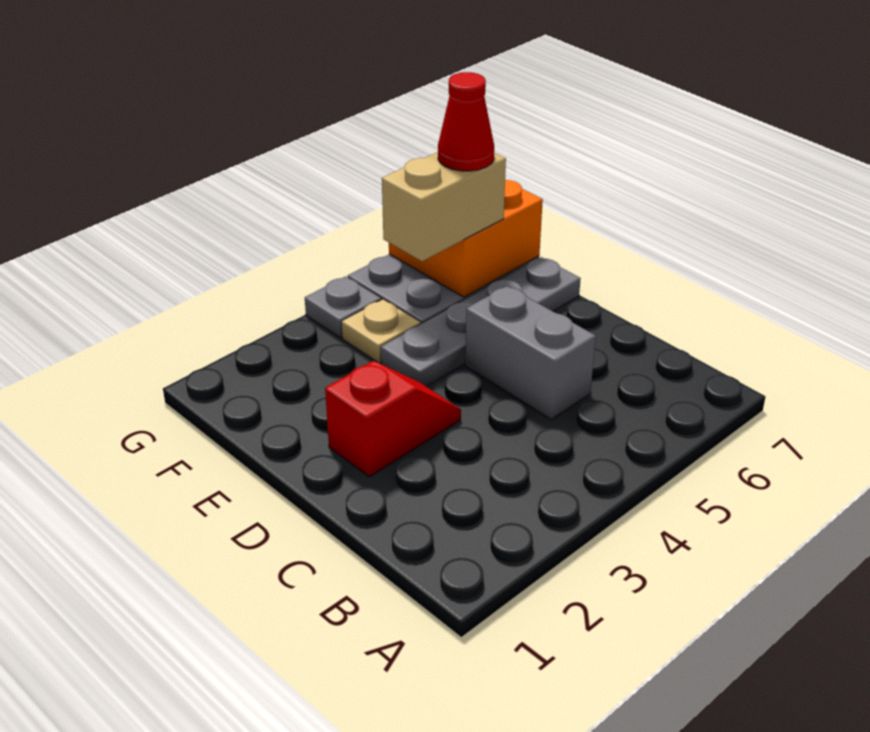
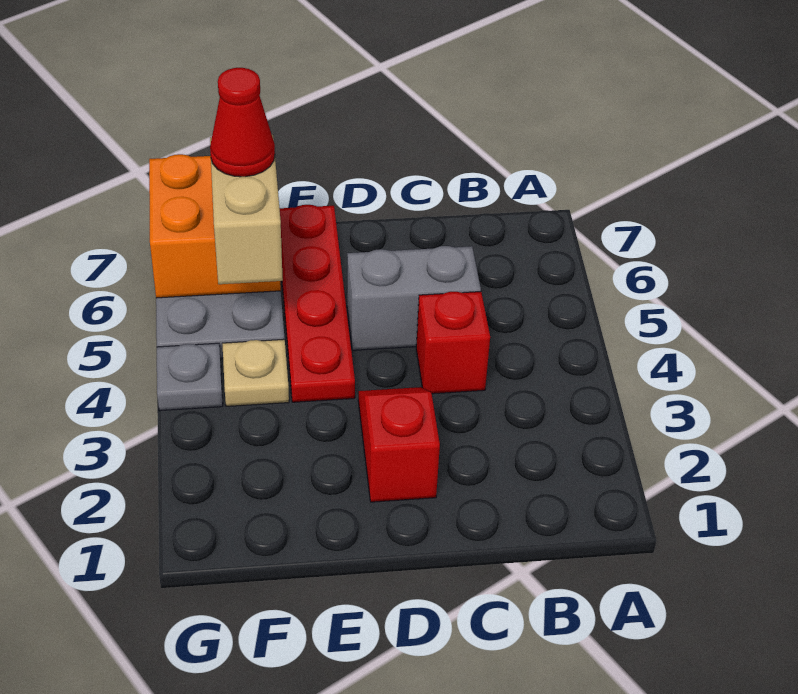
none -> red brick C4 level 1
grey plate E4:E7 level 1 -> red plate E4:E7 level 1

